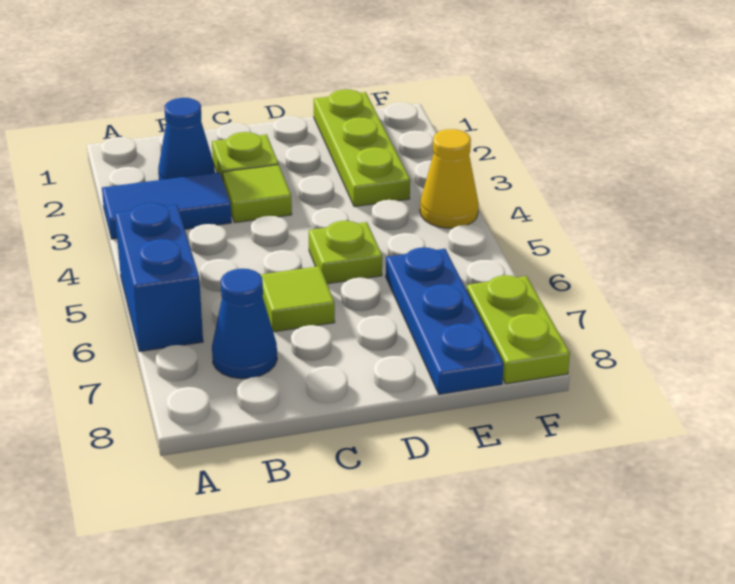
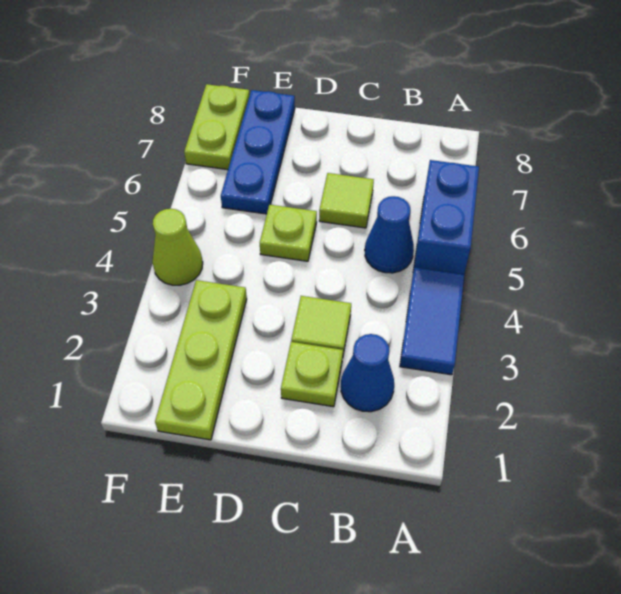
blue tile A3:B3 level 1 -> blue tile A3:A4 level 1
blue cone B7 level 1 -> blue cone B5 level 1
yellow cone F4 level 1 -> lime cone F4 level 1

